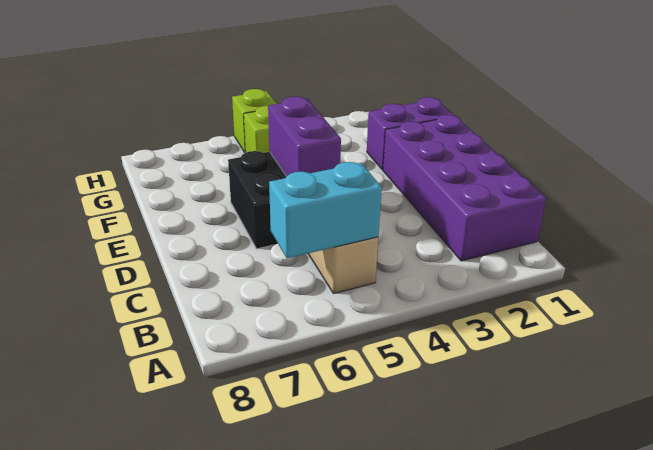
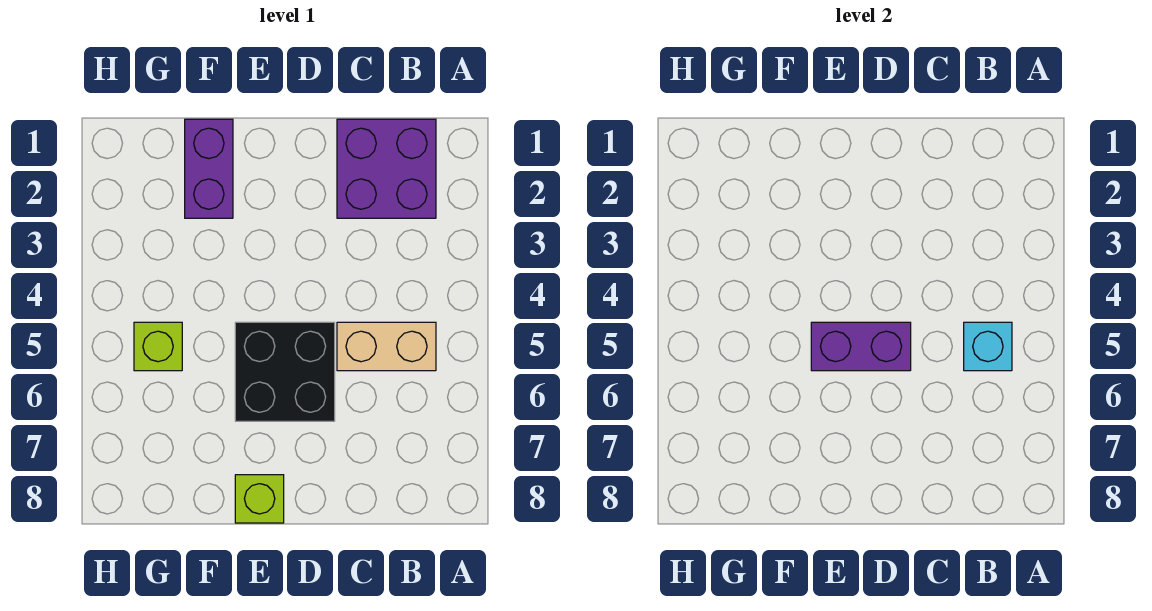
purple brick B1:E2 level 1 -> purple brick B1:C2 level 1
cyan brick B5:B6 level 2 -> cyan brick B5 level 2
lime brick H5 level 1 -> lime brick E8 level 1

